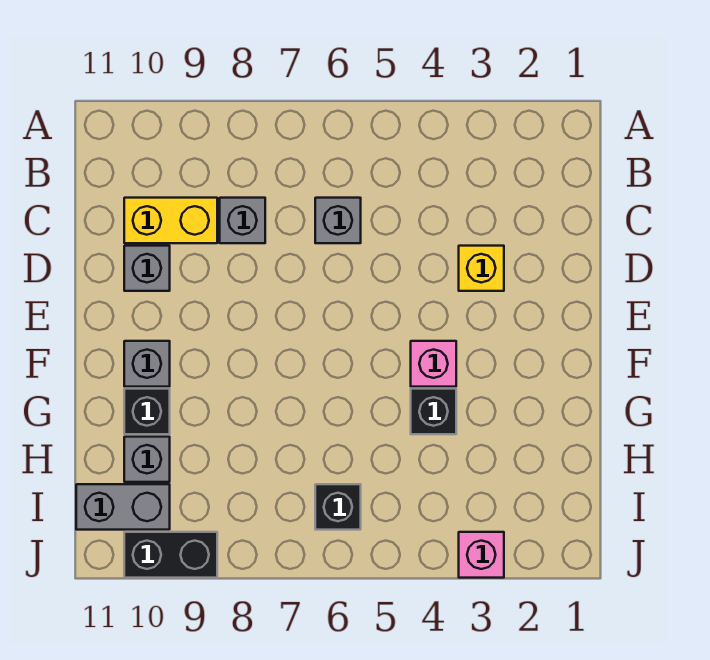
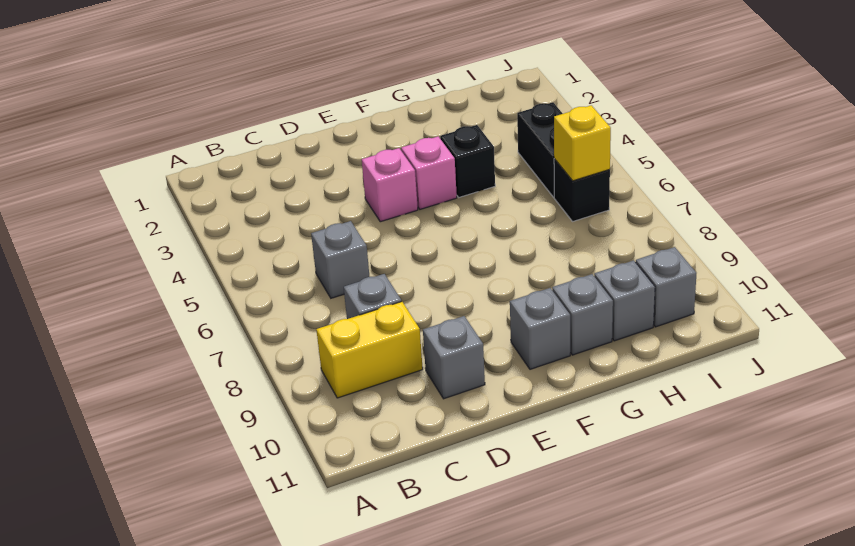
yellow brick C9:C10 level 1 -> yellow brick B9:C9 level 1
yellow brick D3 level 1 -> yellow brick I6 level 2
black brick G10 level 1 -> grey brick G10 level 1
grey brick I10:I11 level 1 -> grey brick I10 level 1
pink brick J3 level 1 -> pink brick E4 level 1
black brick J9:J10 level 1 -> black brick I4:I5 level 1

